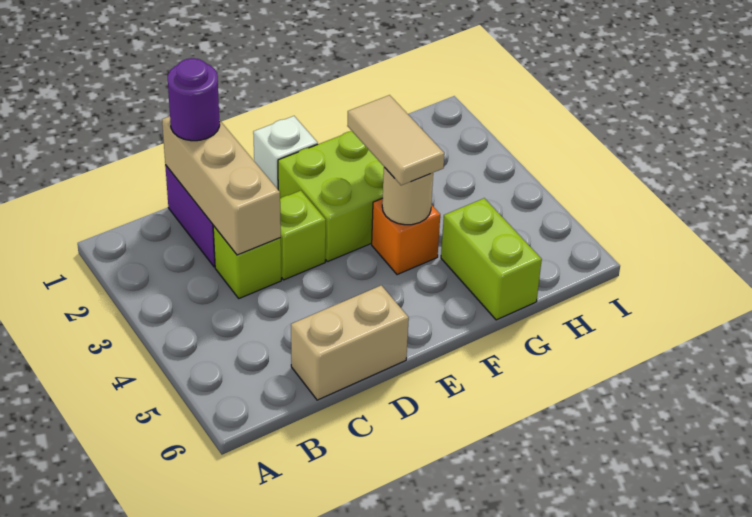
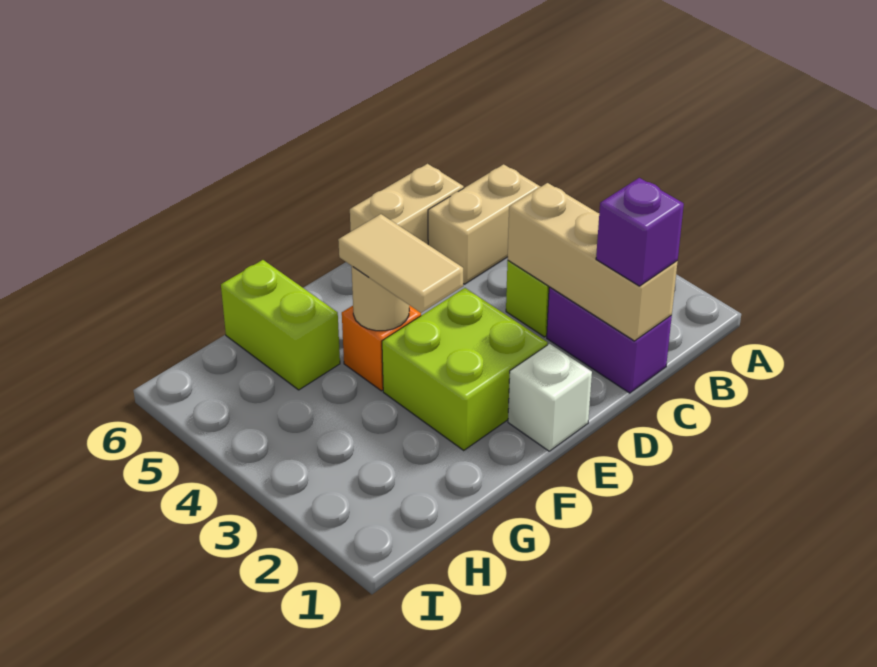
none -> tan brick B5:C5 level 1
purple round brick C1 level 3 -> purple brick C1 level 3
lime brick D3 level 1 -> none

